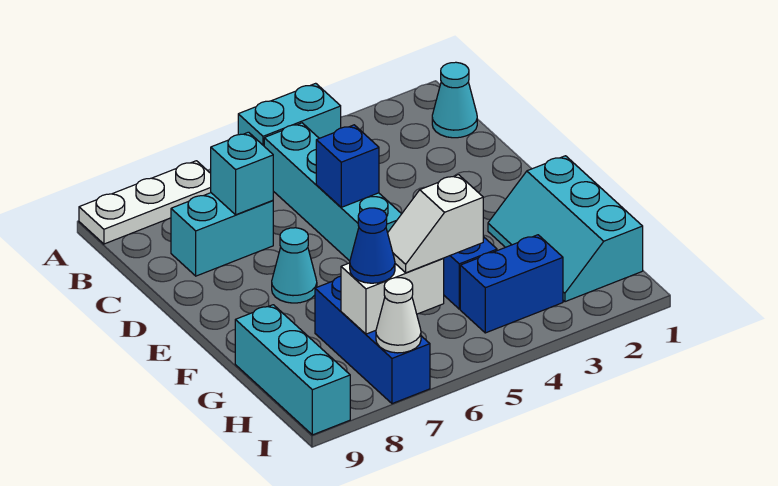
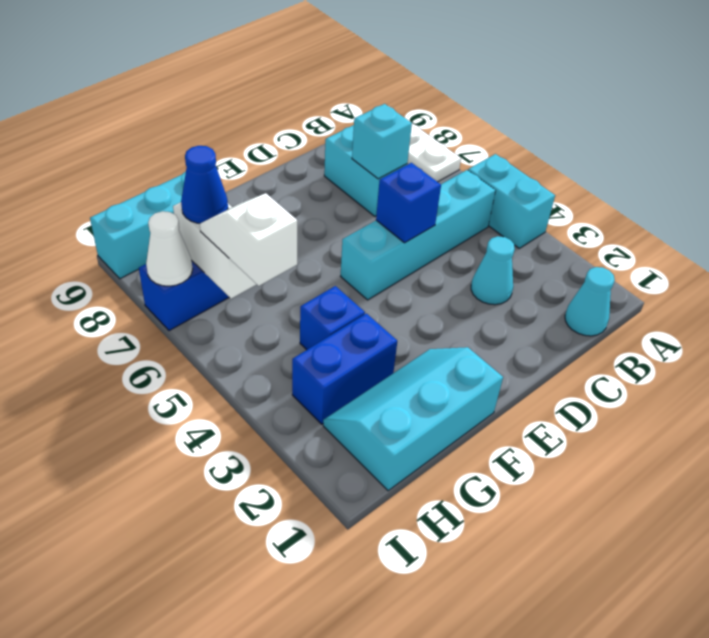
cyan cone E7 level 1 -> cyan cone C3 level 1
blue brick H3:H4 level 1 -> blue brick G3:H3 level 1

